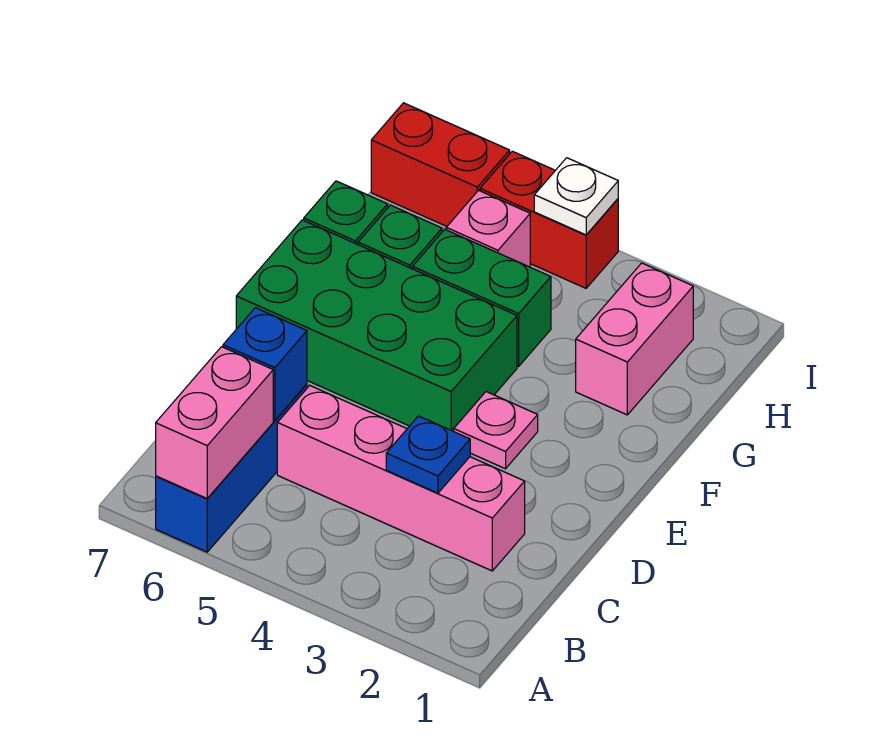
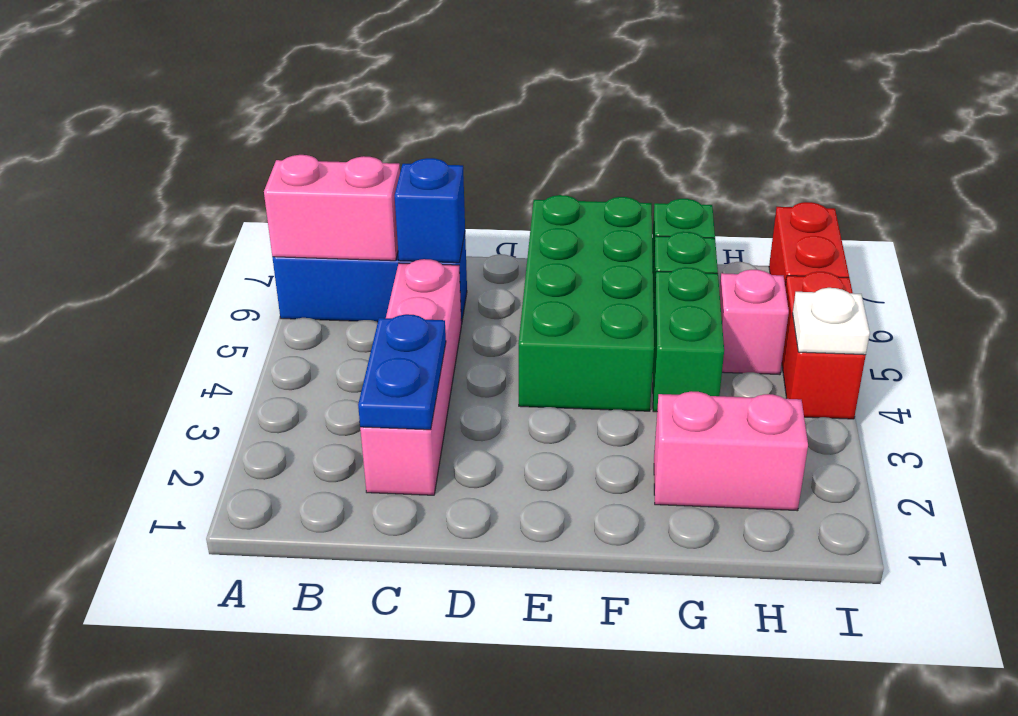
blue plate C3 level 2 -> blue plate C2:C3 level 2
pink plate E3 level 1 -> none

